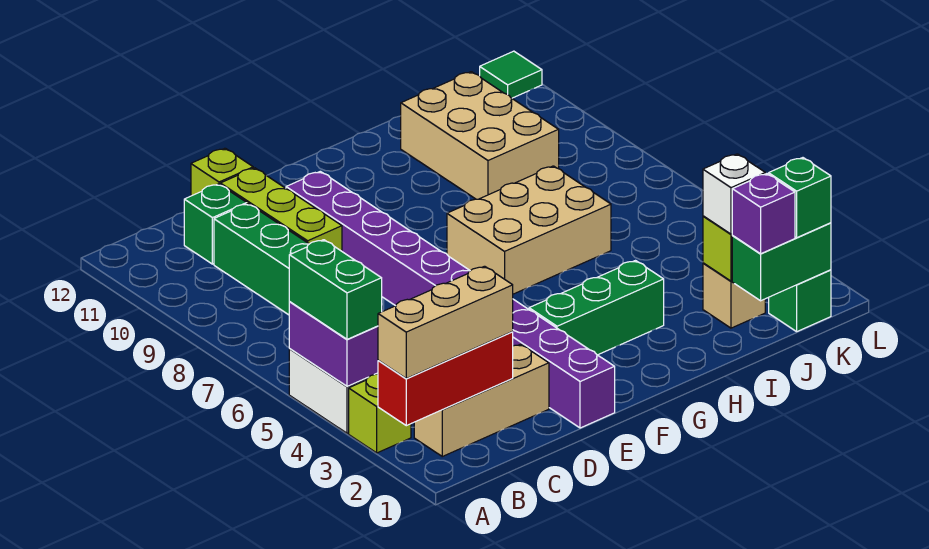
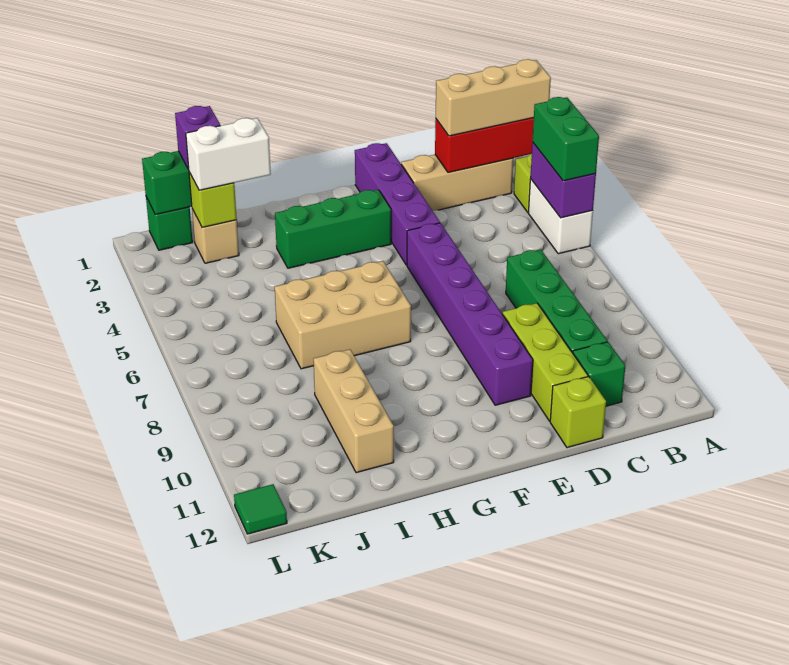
tan brick I9:J11 level 1 -> tan brick I9:I11 level 1
white brick J2 level 3 -> white brick I2:J2 level 3
green brick K1 level 3 -> none

